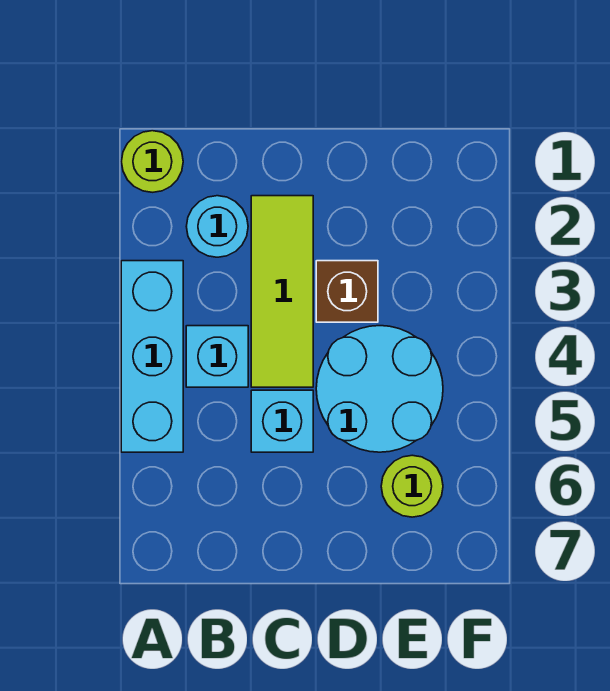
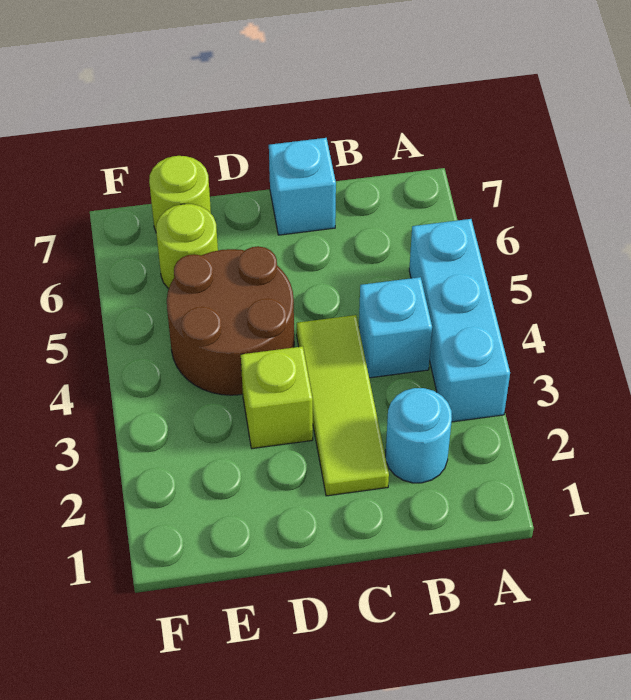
lime round brick A1 level 1 -> lime round brick E7 level 1
cyan brick C5 level 1 -> cyan brick C7 level 1
brown brick D3 level 1 -> lime brick D3 level 1
cyan round brick D4:E5 level 1 -> brown round brick D4:E5 level 1

